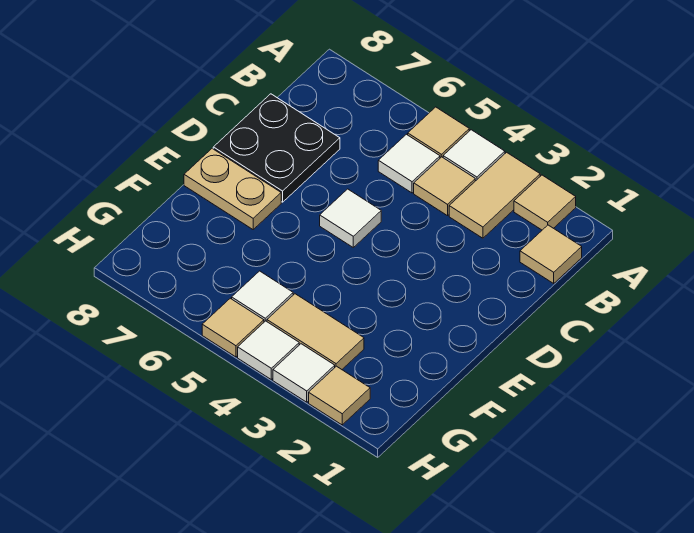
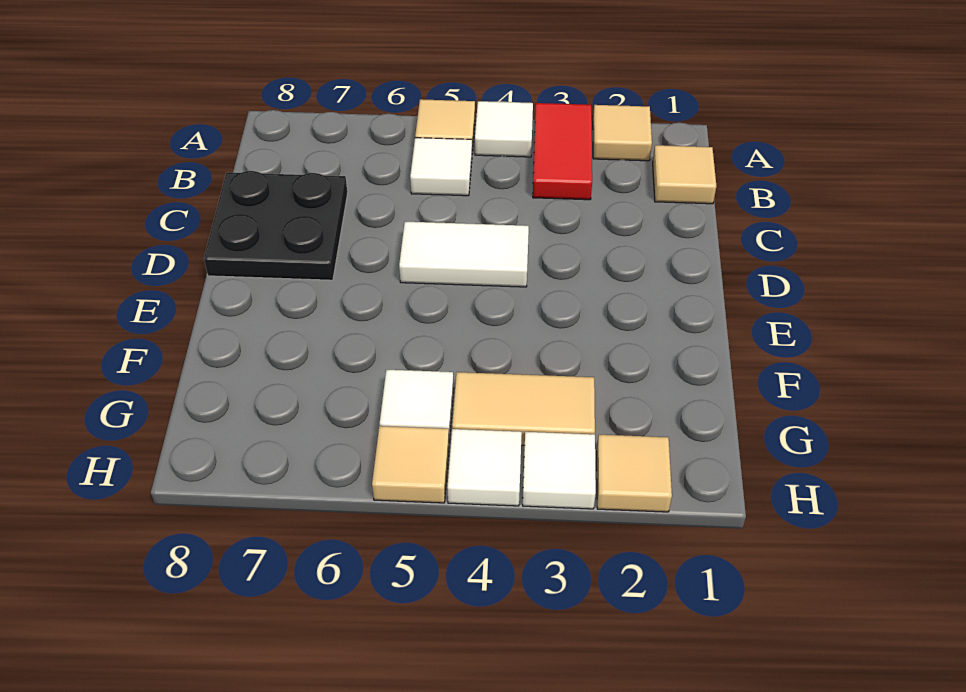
tan tile A3:B3 level 1 -> red tile A3:B3 level 1
tan tile B4 level 1 -> none
white tile D5 level 1 -> white tile D4:D5 level 1
tan plate E7:E8 level 1 -> none

